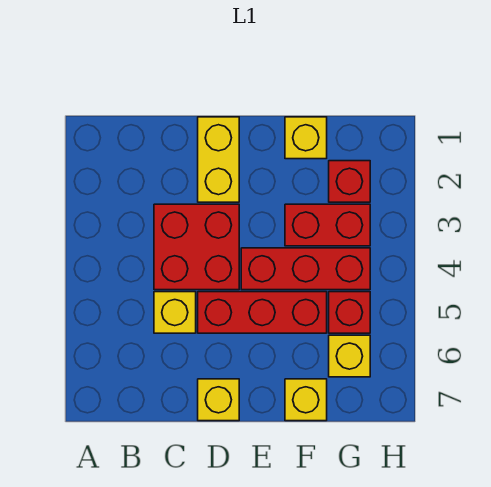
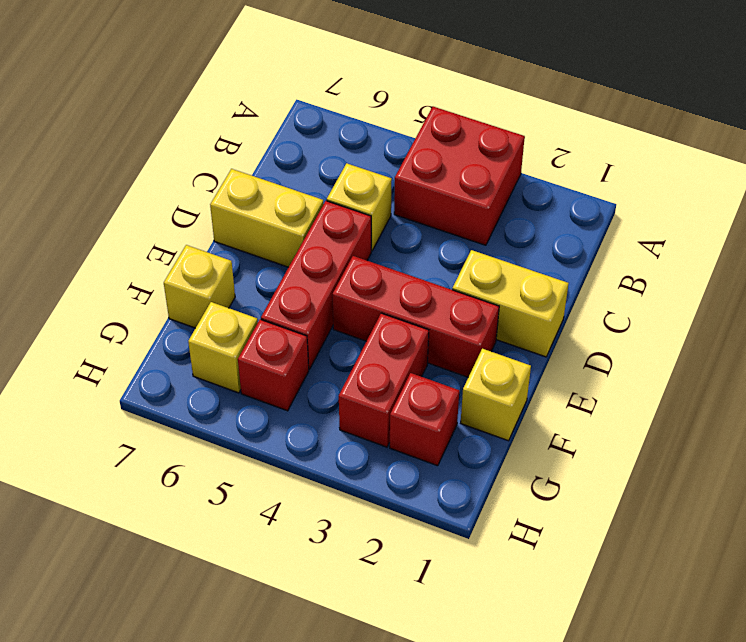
red brick C3:D4 level 1 -> red brick A3:B4 level 1
yellow brick D7 level 1 -> yellow brick D6:D7 level 1
red brick E4:G4 level 1 -> red brick E2:E4 level 1

